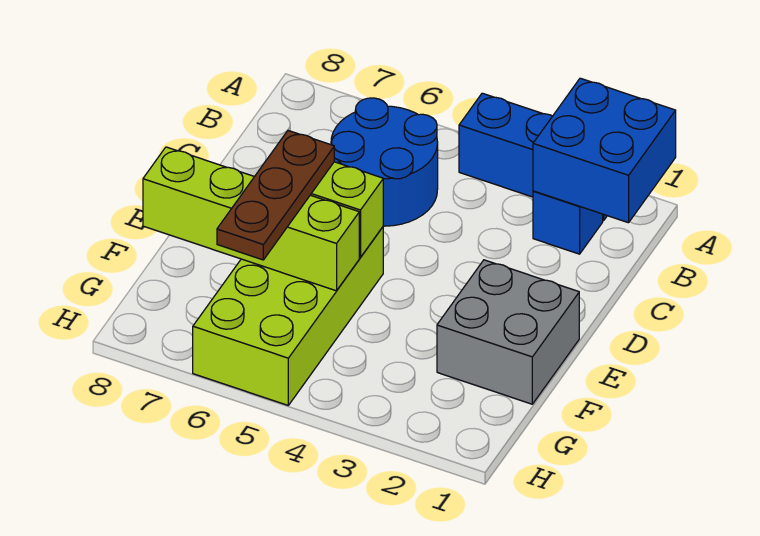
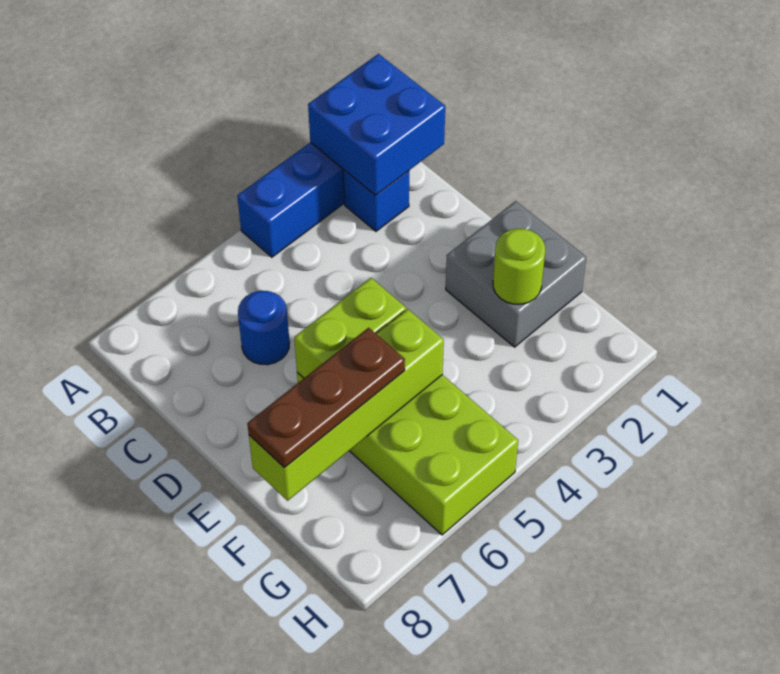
blue round brick B5:C6 level 1 -> blue round brick C6 level 1
brown plate E6:G6 level 3 -> brown plate F6:F8 level 3
none -> lime round brick F2 level 2

